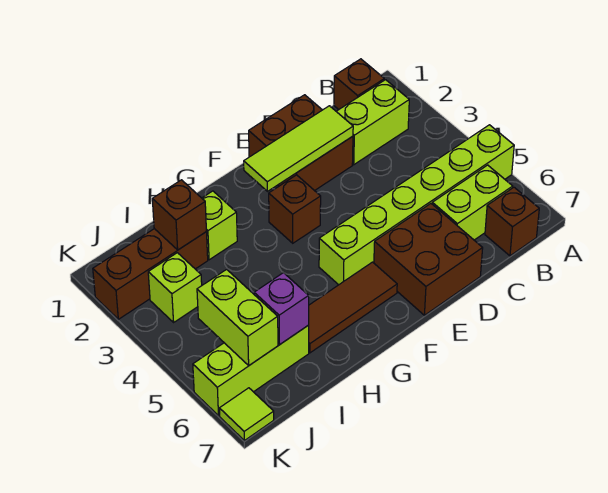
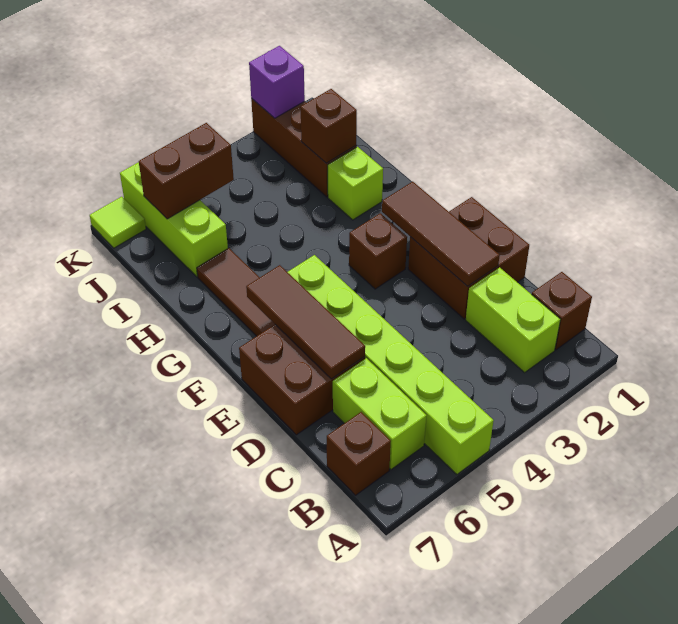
lime tile D2:F2 level 2 -> brown tile D2:F2 level 2
none -> brown tile D6:F6 level 2
purple brick I6 level 2 -> purple brick K2 level 2
lime brick J3 level 1 -> none
lime brick J5:J6 level 2 -> brown brick J5:J6 level 2

